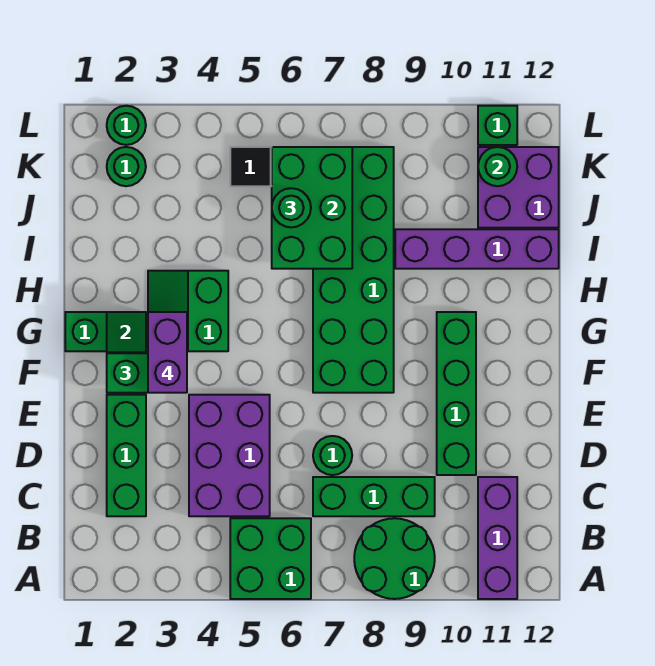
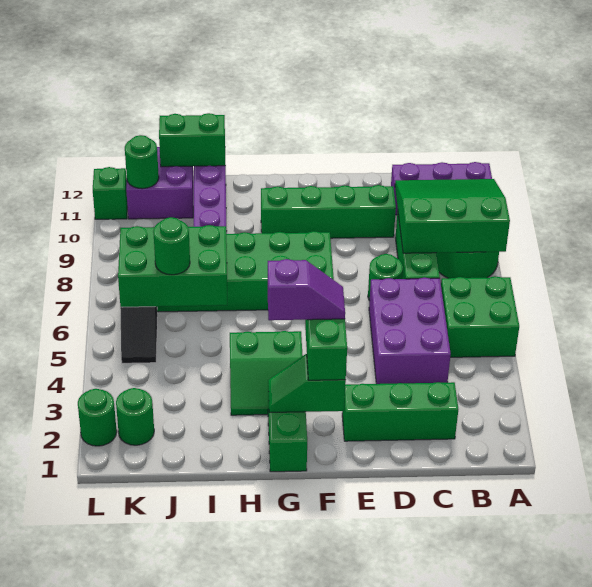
none -> green slope A8:C10 level 2 top 8
purple brick C4:E5 level 1 -> purple brick C4:D6 level 1
purple brick F3:G3 level 4 -> purple slope F3:G3 level 4 top G
none -> green brick I12:J12 level 2

